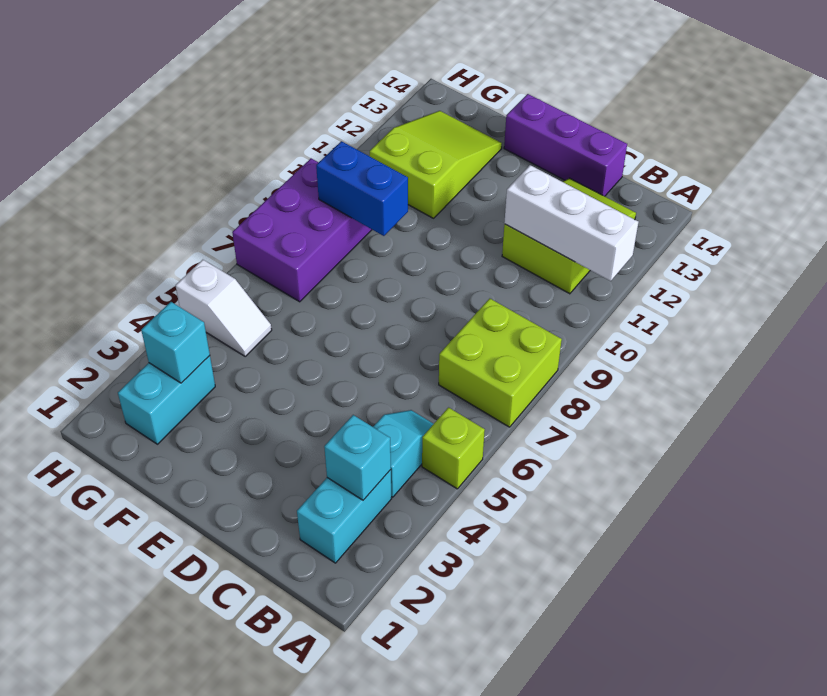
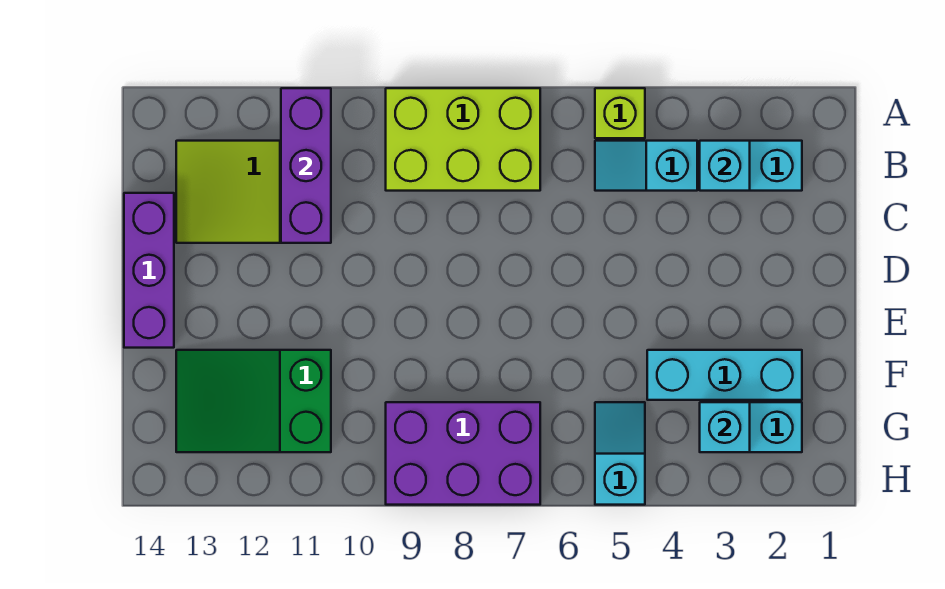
lime brick A7:B8 level 1 -> lime brick A7:B9 level 1
white brick A11:C11 level 2 -> purple brick A11:C11 level 2
none -> cyan brick F2:F4 level 1
blue brick F9:G9 level 2 -> none
lime slope F11:G13 level 1 top 11 -> green slope F11:G13 level 1 top 11
white slope G5:H5 level 1 top H -> cyan slope G5:H5 level 1 top H

